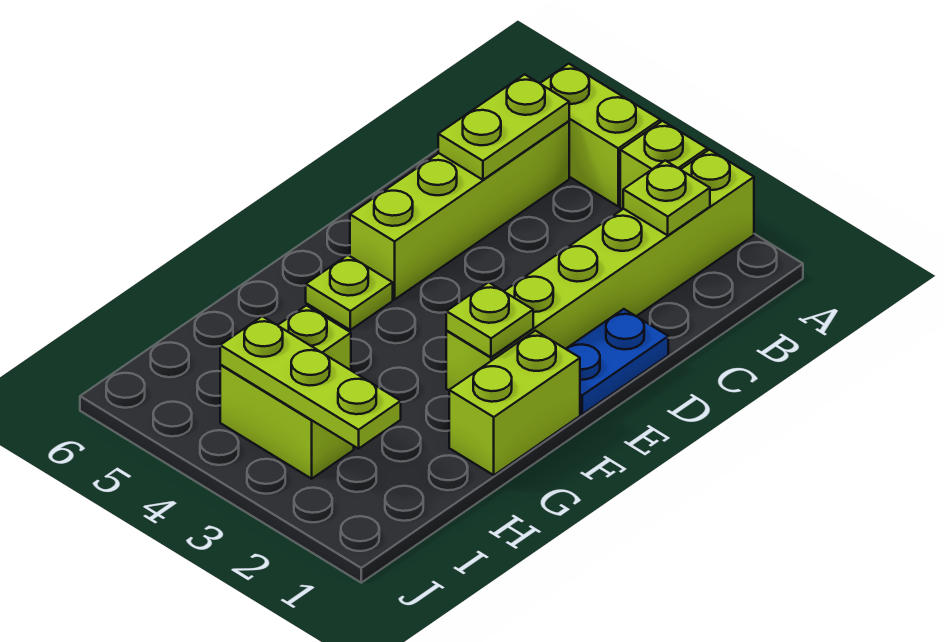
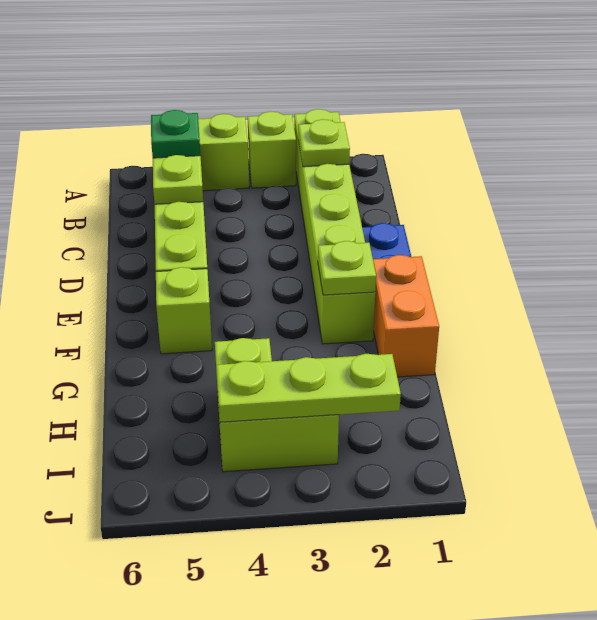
none -> green plate B5 level 3
lime brick F1:G1 level 1 -> orange brick F1:G1 level 1
lime plate F5 level 1 -> lime brick F5 level 1

